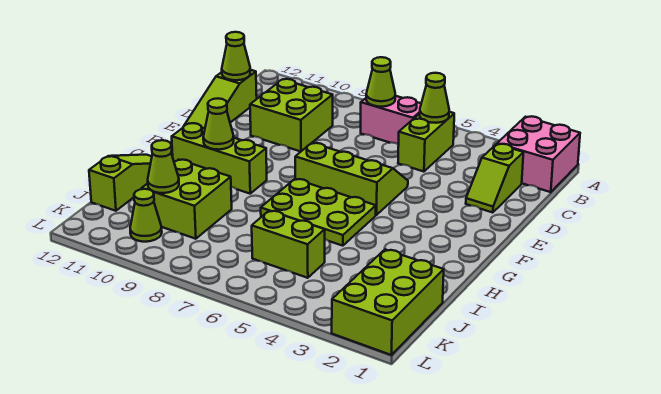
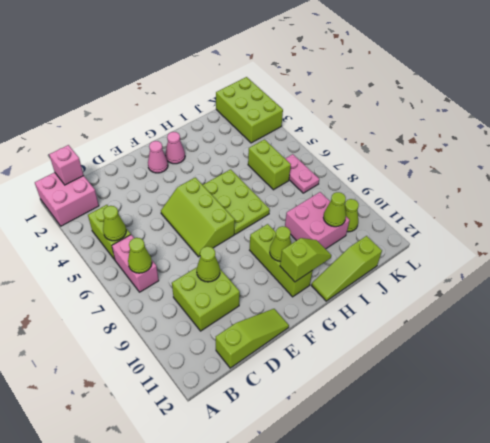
none -> pink brick B1 level 2
lime brick B5:C5 level 1 -> lime brick B4:B5 level 1
lime slope C2:D2 level 1 top C -> lime slope G11:H11 level 2 top G
lime cone C12 level 2 -> lime cone D9 level 2
none -> pink cone F2 level 1
none -> pink cone G2 level 1
lime brick I9:J10 level 1 -> pink brick I9:J10 level 1
lime brick J1:L2 level 1 -> lime brick K1:L3 level 1
none -> pink plate K6:K7 level 1

